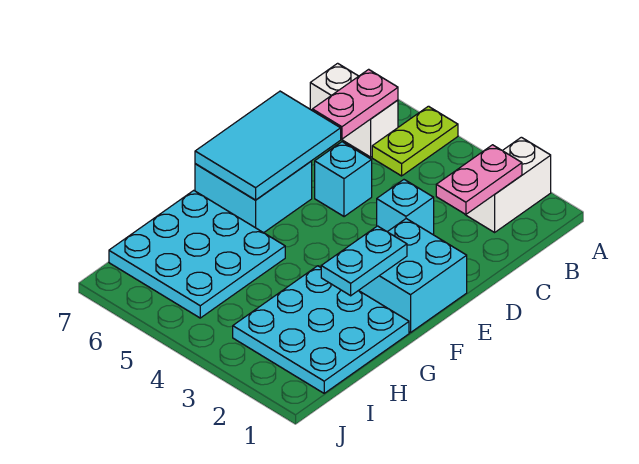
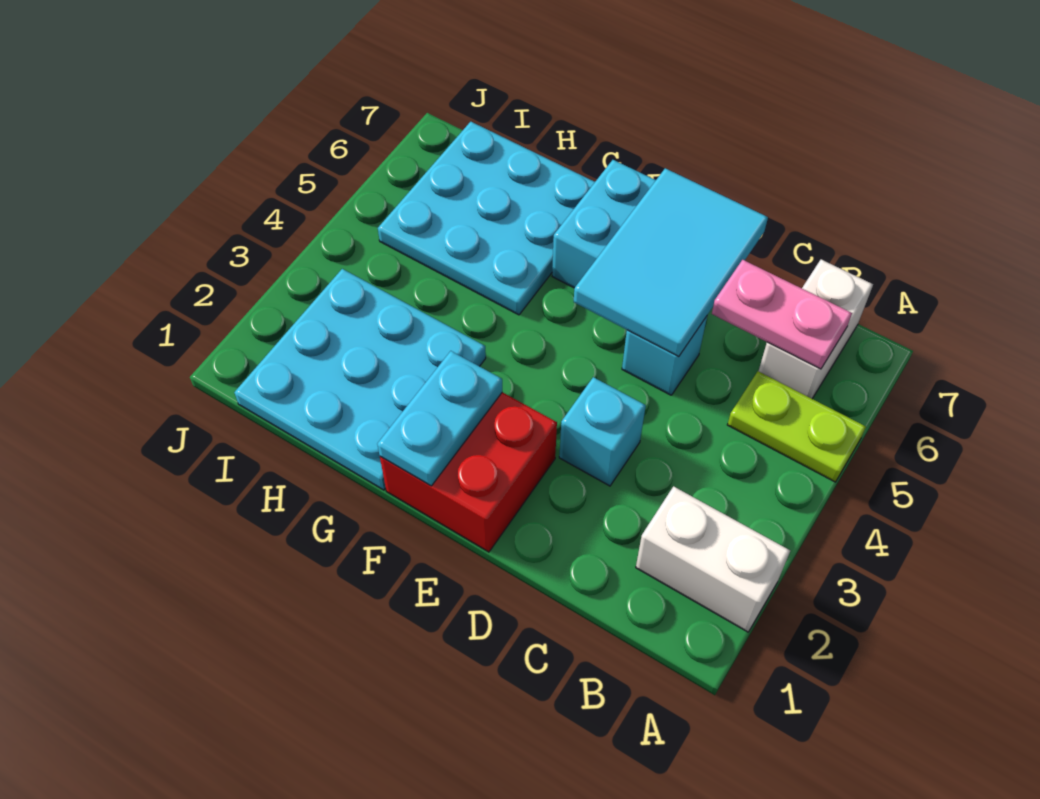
pink plate B2:C2 level 2 -> none
cyan tile D6:F7 level 2 -> cyan tile D5:E7 level 2
cyan brick E1:F2 level 1 -> red brick E1:F2 level 1
cyan plate F2:G2 level 2 -> cyan plate F1:F2 level 2

